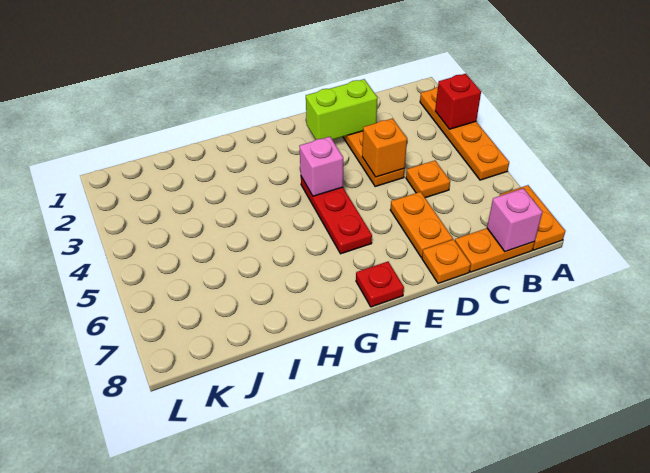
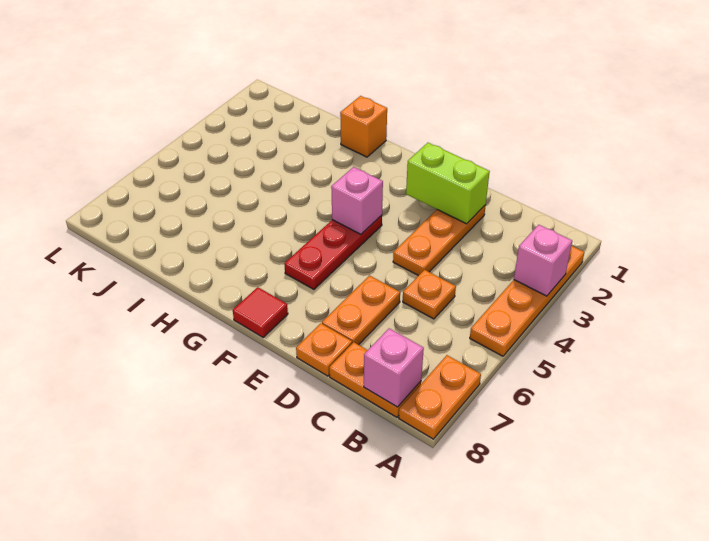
red brick A3 level 2 -> pink brick A3 level 2
orange brick D4 level 2 -> orange brick H1 level 1
red plate F8 level 1 -> red tile F8 level 1

